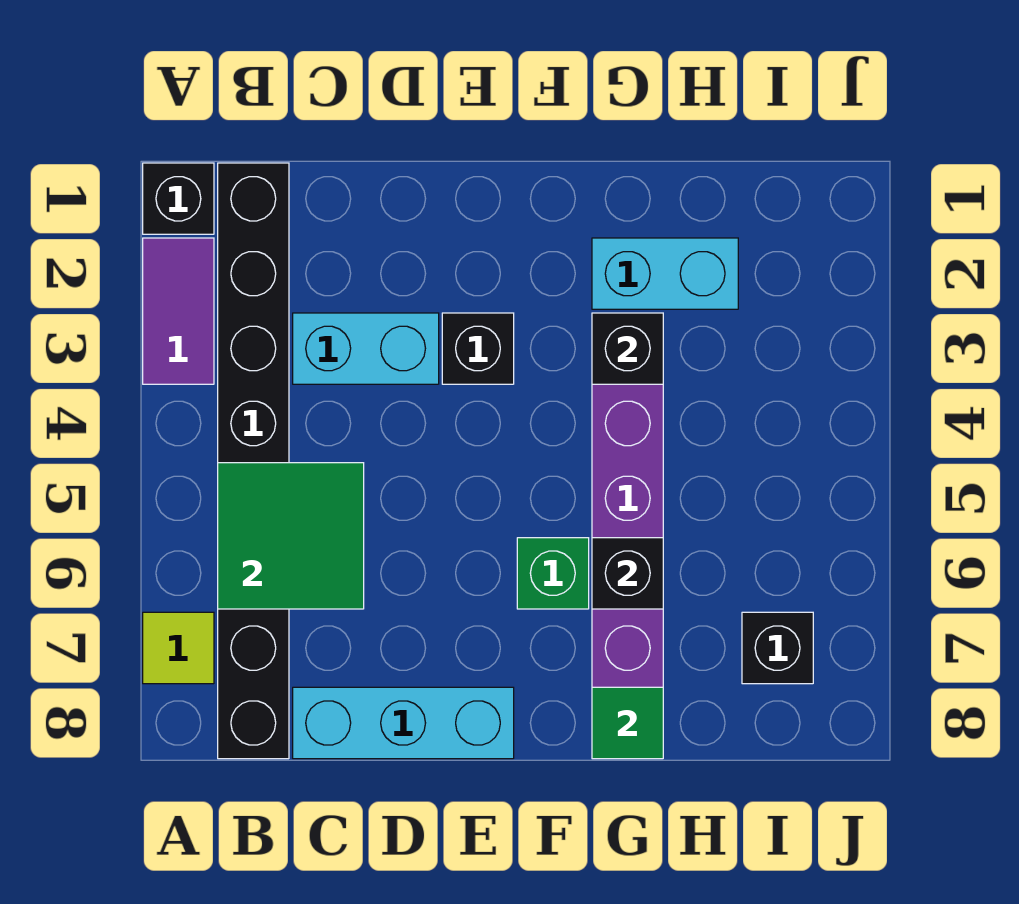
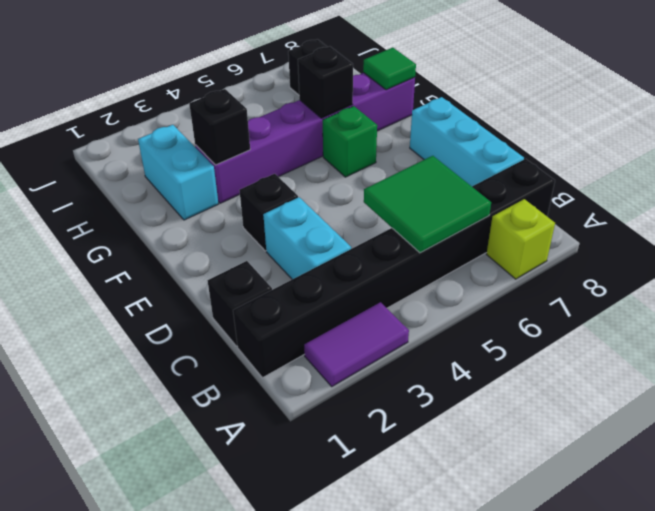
black brick A1 level 1 -> black brick C1 level 1
lime tile A7 level 1 -> lime brick A7 level 1

